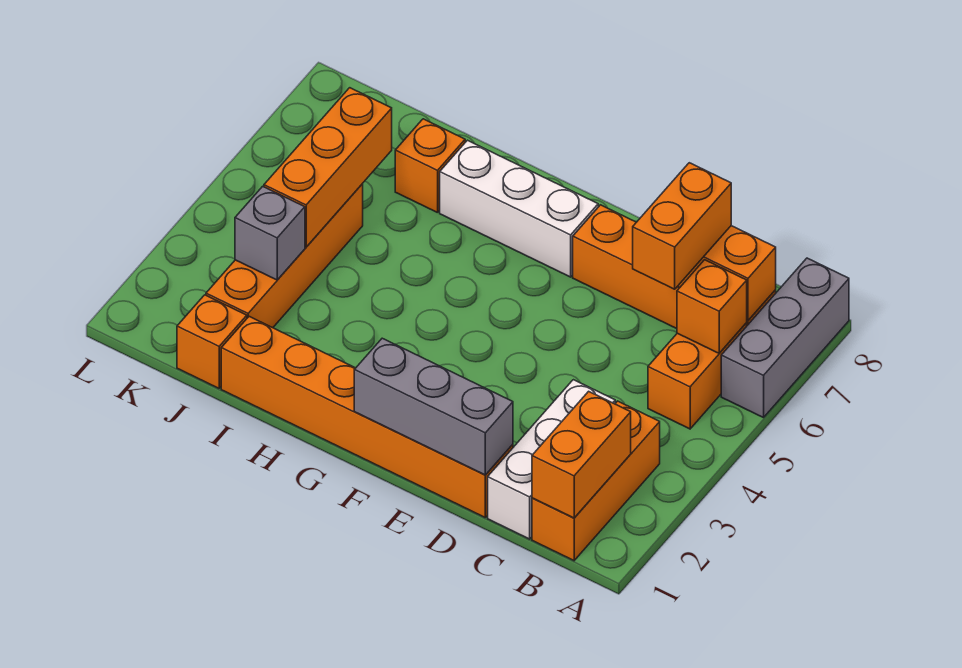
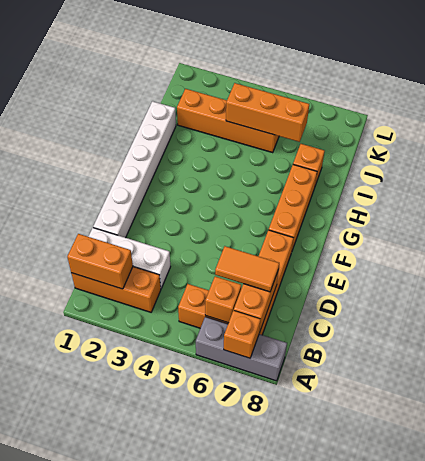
orange brick C6:C7 level 3 -> orange tile C6:C7 level 3
orange brick D1:I1 level 1 -> white brick D1:I1 level 1
grey brick D1:F1 level 2 -> none
white brick F7:H7 level 1 -> orange brick F7:H7 level 1
orange brick J1 level 1 -> orange brick A7 level 2
grey brick J3 level 2 -> none

